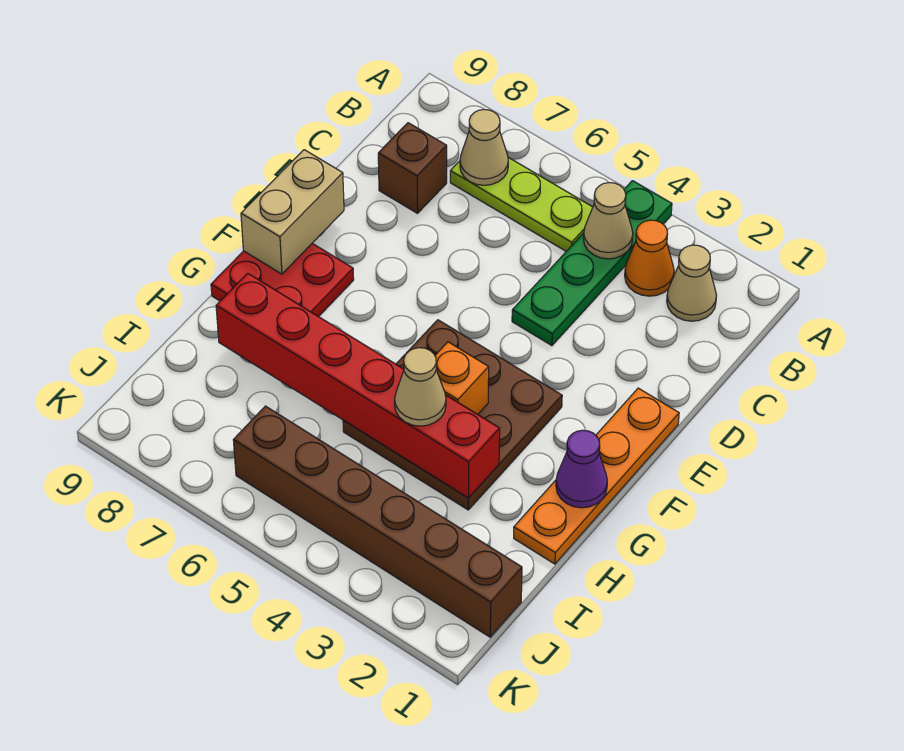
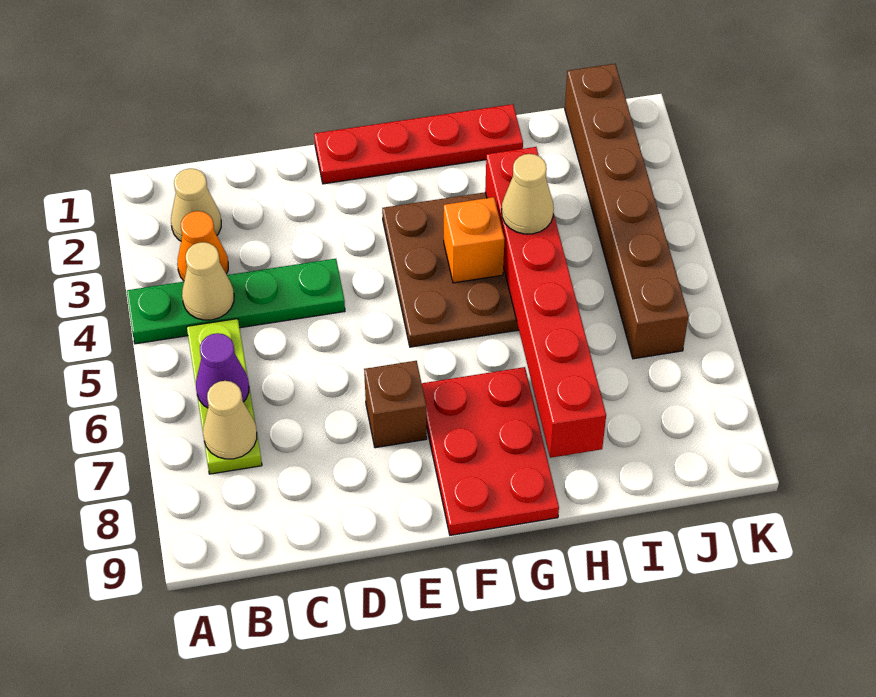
brown brick C8 level 1 -> brown brick E7 level 1
orange plate E1:H1 level 1 -> red plate E1:H1 level 1
tan brick E9:F9 level 2 -> none
red plate F8:G9 level 1 -> red plate F7:G9 level 1
purple cone G1 level 2 -> purple cone B6 level 2

